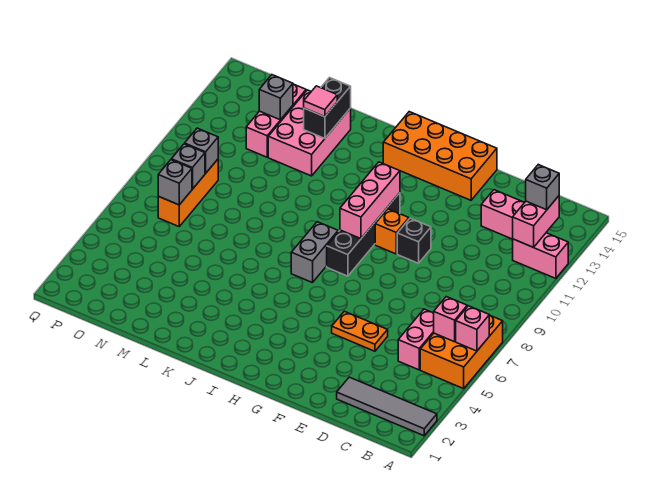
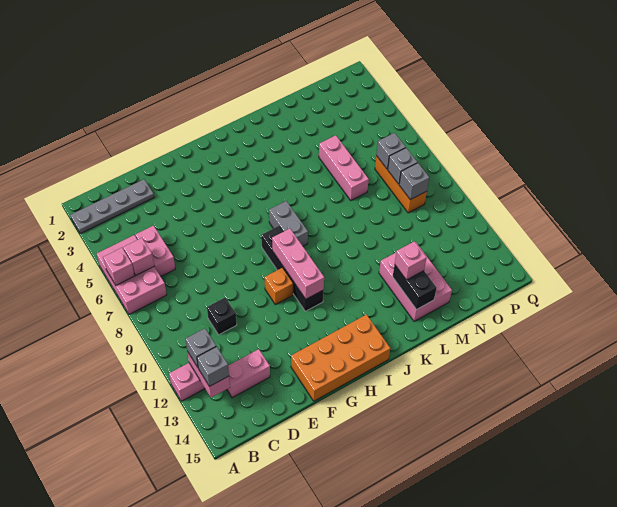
grey tile A2:D2 level 1 -> grey plate A2:D2 level 1
orange brick A5:B7 level 1 -> pink brick A5:B7 level 1
orange plate E5:F5 level 1 -> none
black brick F10 level 1 -> black brick D10 level 1
pink tile L13 level 3 -> pink brick L13 level 3
pink brick N12:N14 level 1 -> pink brick M5:M7 level 1
grey brick N13 level 2 -> grey brick B12 level 3

